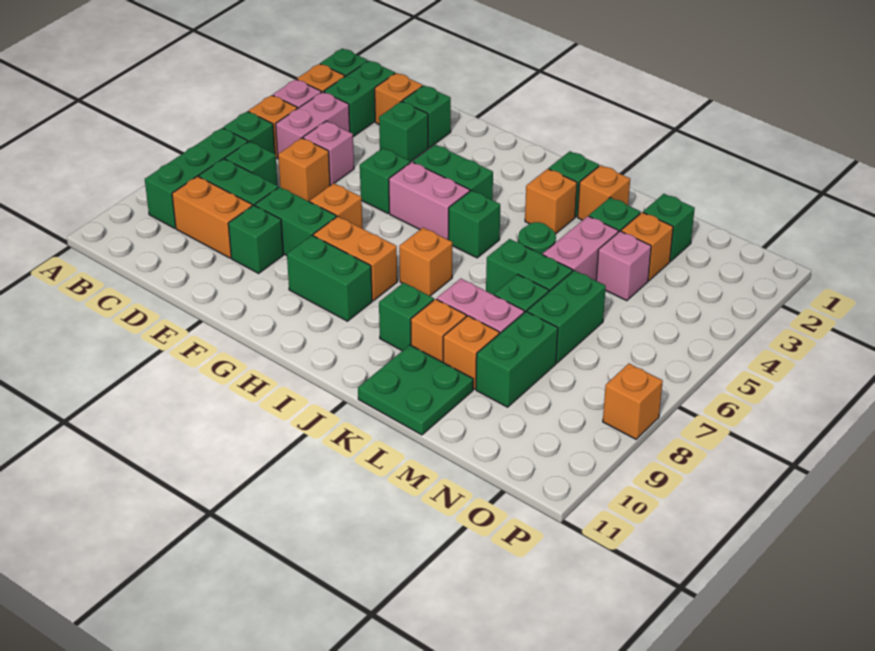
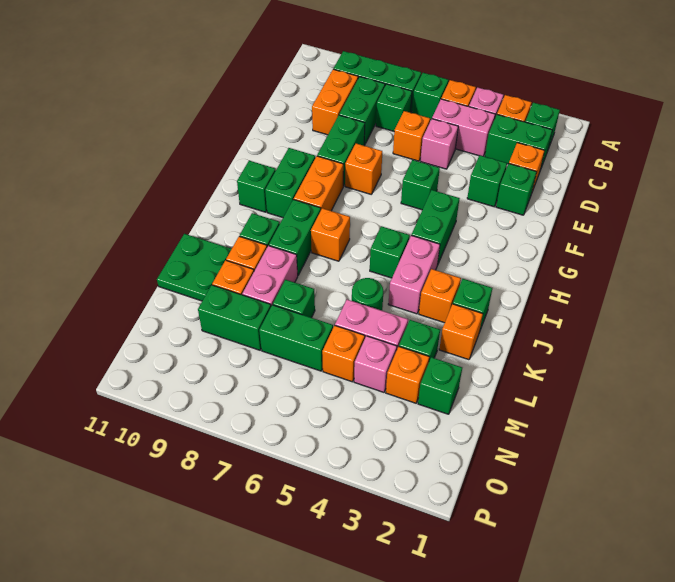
green brick E9 level 1 -> green brick H10 level 1
pink brick G5:H5 level 1 -> pink brick I4:J4 level 1
green brick K6:L6 level 1 -> green brick I8:J8 level 1
orange brick P8 level 1 -> orange brick M5 level 1

